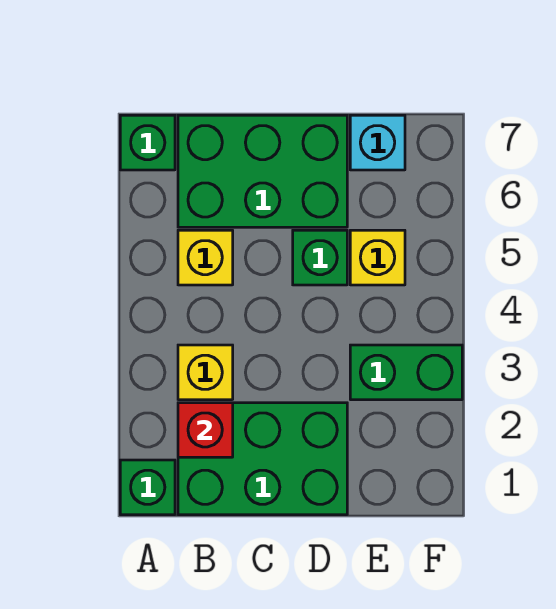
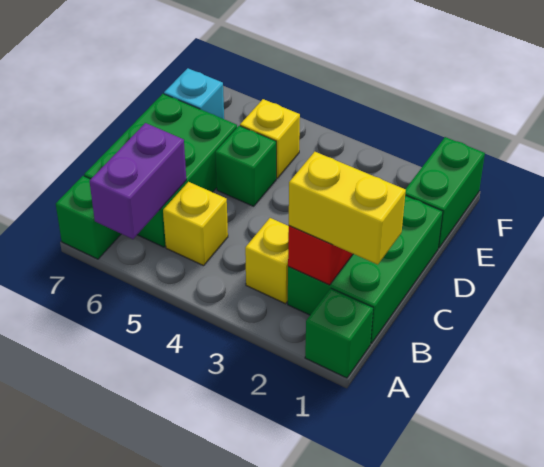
none -> purple brick A6:B6 level 2
none -> yellow brick B1:B2 level 3
green brick E3:F3 level 1 -> green brick E1:F1 level 1

